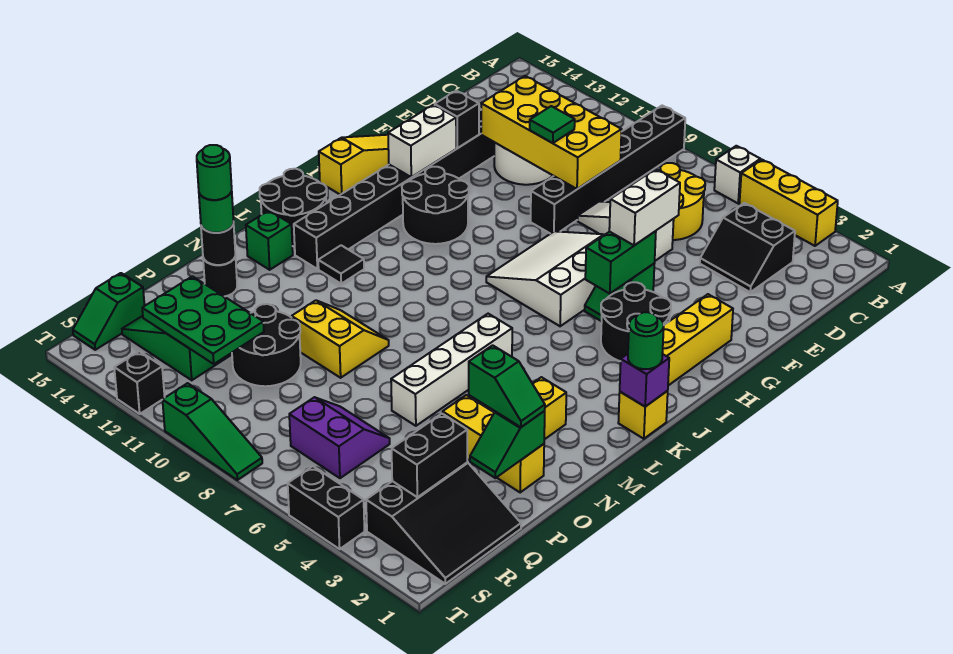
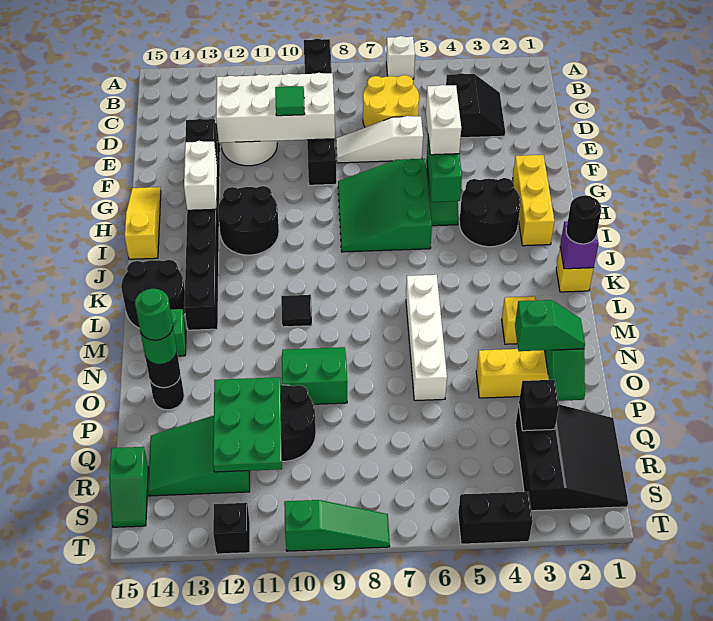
yellow brick A3:A5 level 1 -> none
black slope C3:D4 level 1 top C -> black slope C3:D4 level 1 top 4
yellow brick D9:E12 level 2 -> white brick D9:E12 level 2
white slope G6:I8 level 1 top 6 -> green slope G6:I8 level 1 top 6
green round brick K1 level 3 -> black round brick K1 level 3
black tile L12 level 1 -> black tile L10 level 1
yellow slope N9:O10 level 1 top O -> green slope N9:O10 level 1 top O
black brick Q3:R3 level 2 -> black brick Q3 level 2
purple slope Q6:R7 level 1 top R -> none
green plate Q11:R13 level 2 -> green plate P11:R12 level 2

